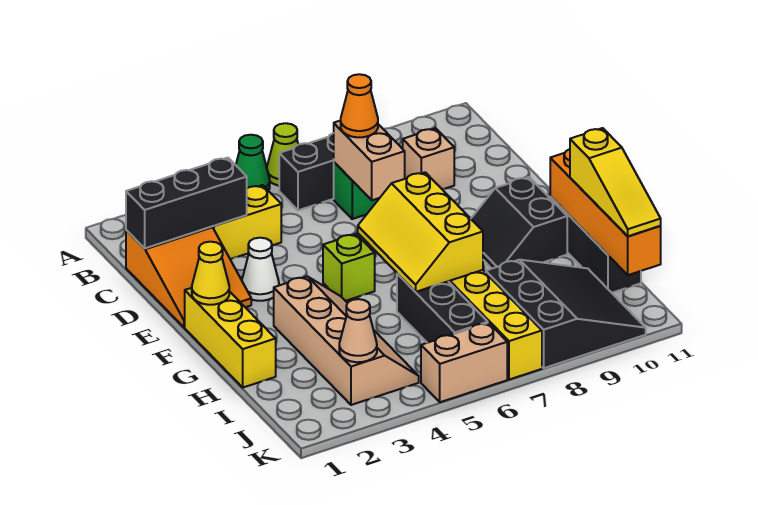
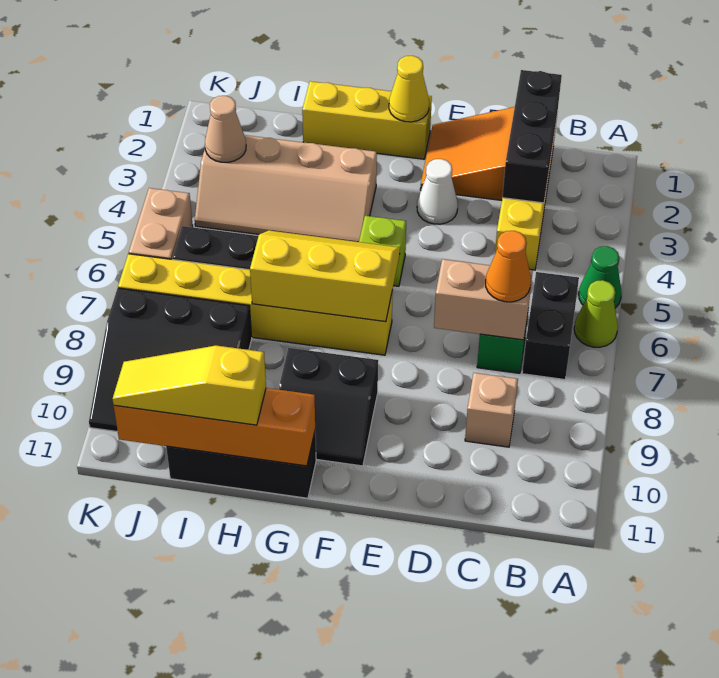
black slope F9:G10 level 1 top 10 -> black slope F9:G10 level 1 top 9

